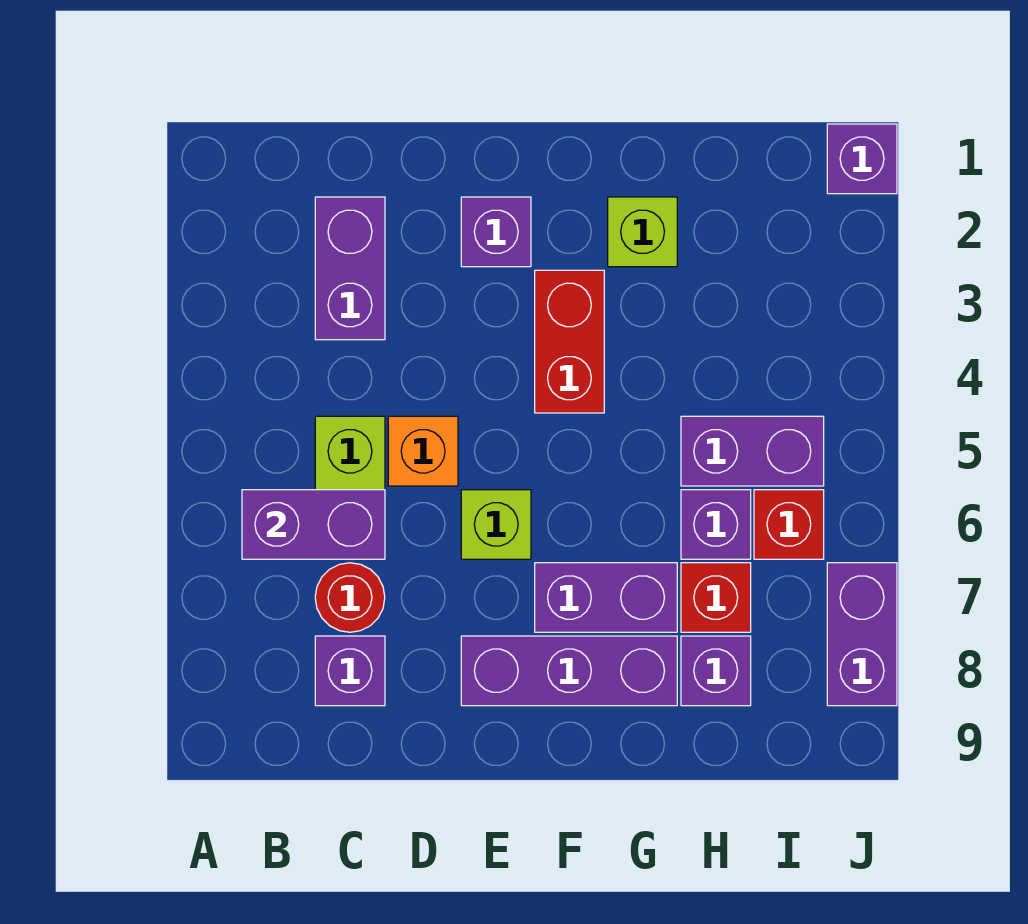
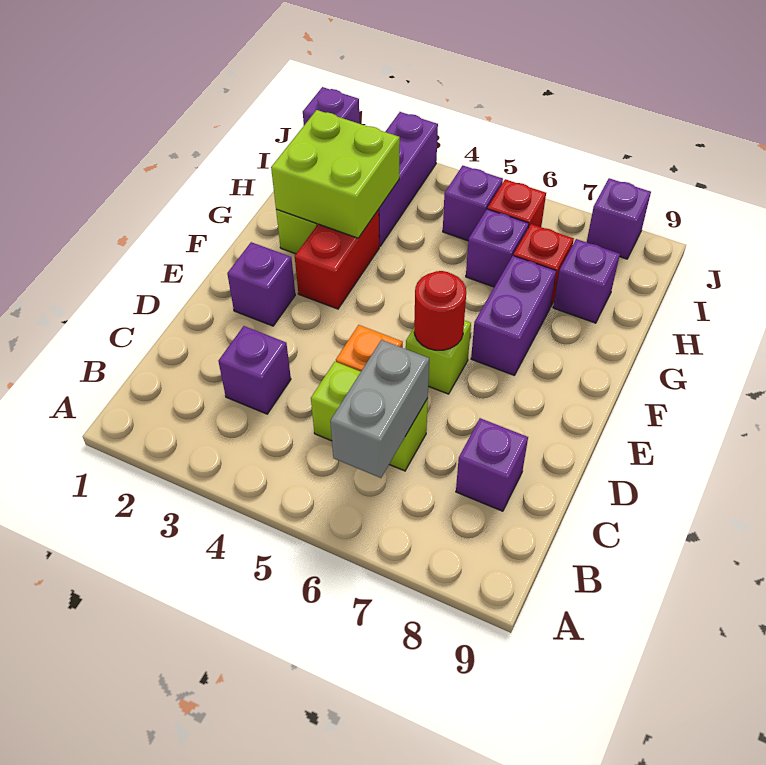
purple brick B6:C6 level 2 -> grey brick B6:C6 level 2
purple brick C2:C3 level 1 -> purple brick C3 level 1
red round brick C7 level 1 -> red round brick E6 level 2
purple brick E8:G8 level 1 -> purple brick H3:J3 level 1
red brick F3:F4 level 1 -> red brick F3:G3 level 1
none -> lime brick G2:H3 level 2
purple brick H5:I5 level 1 -> purple brick I5 level 1
purple brick J7:J8 level 1 -> purple brick J8 level 1

